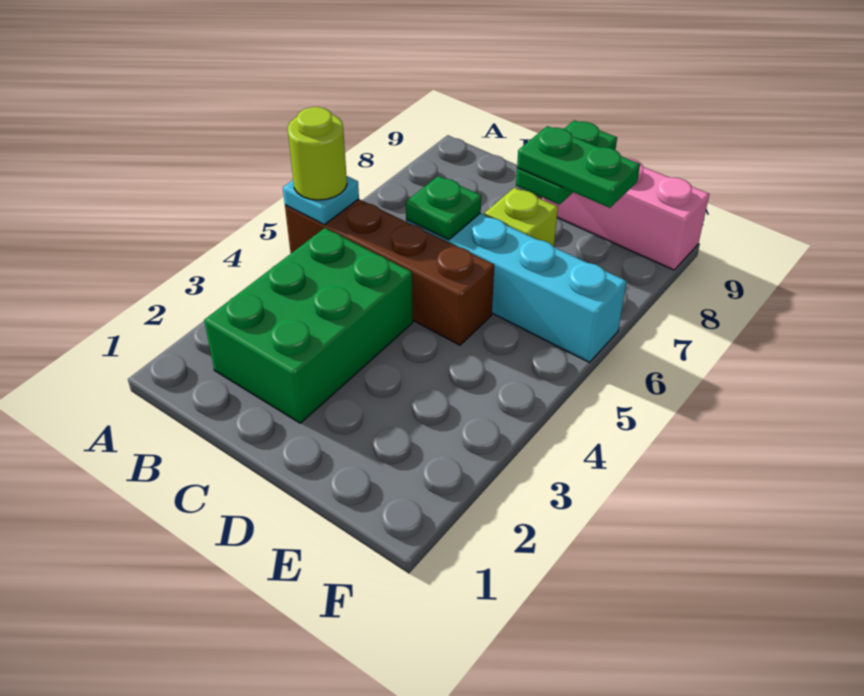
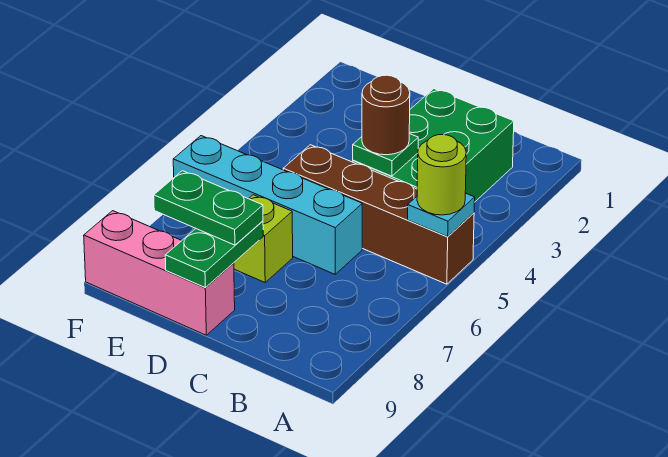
none -> brown round brick C4 level 3
green plate C6 level 2 -> green plate C4 level 2

